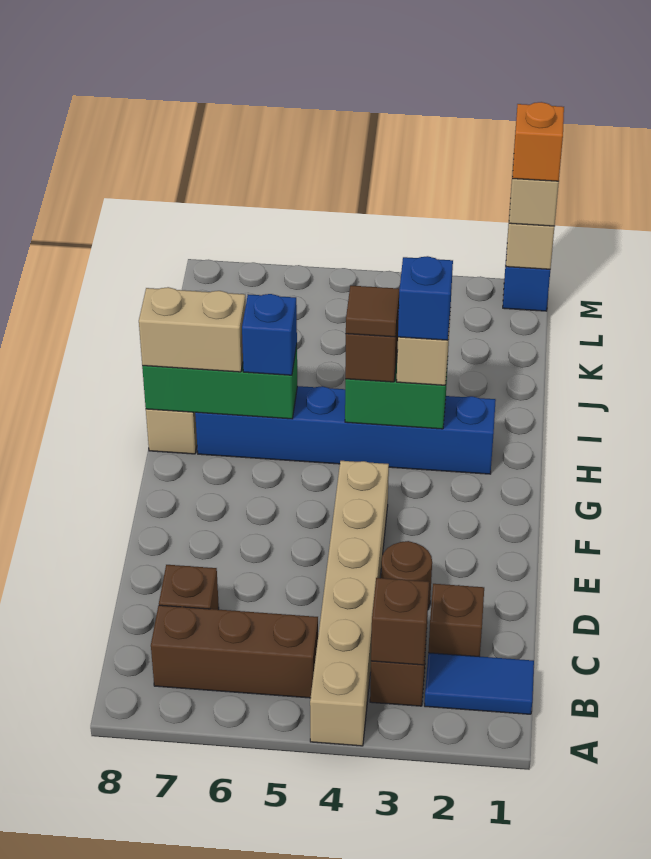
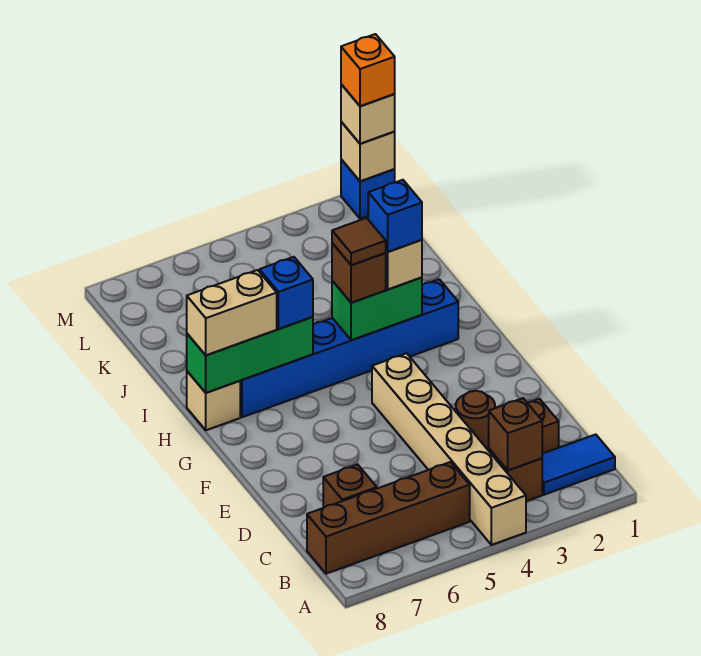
brown brick B5:B7 level 1 -> brown brick B5:B8 level 1

